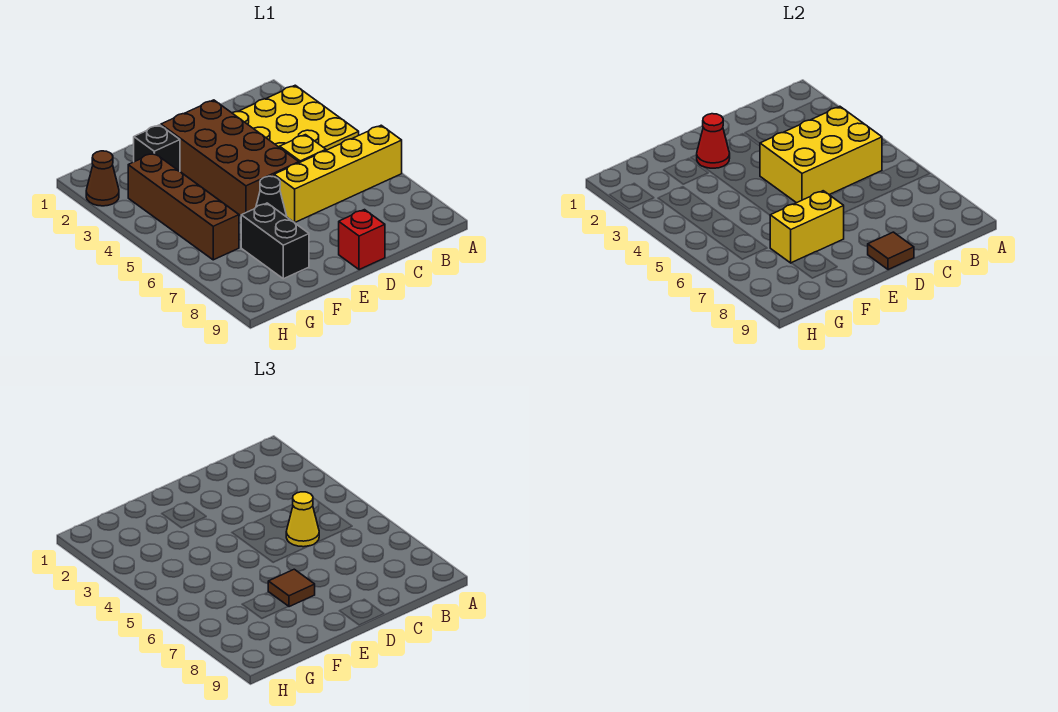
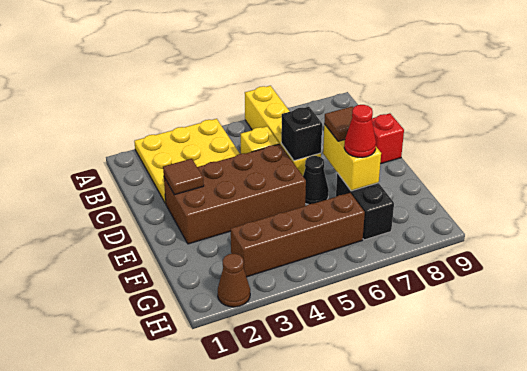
yellow brick B4:D5 level 2 -> none
yellow cone C5 level 3 -> none
brown tile D9 level 2 -> brown tile D2 level 2
red cone E2 level 2 -> red cone F7 level 3
black brick F2 level 1 -> black brick D6 level 2
black brick F7:F8 level 1 -> black brick F7:G7 level 1

